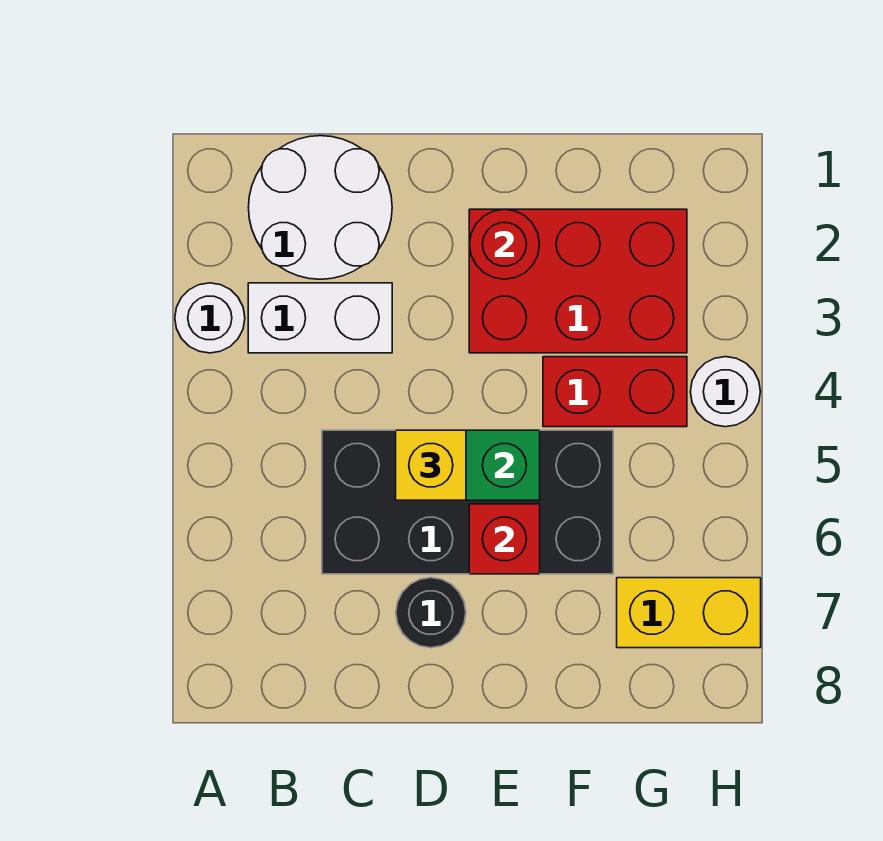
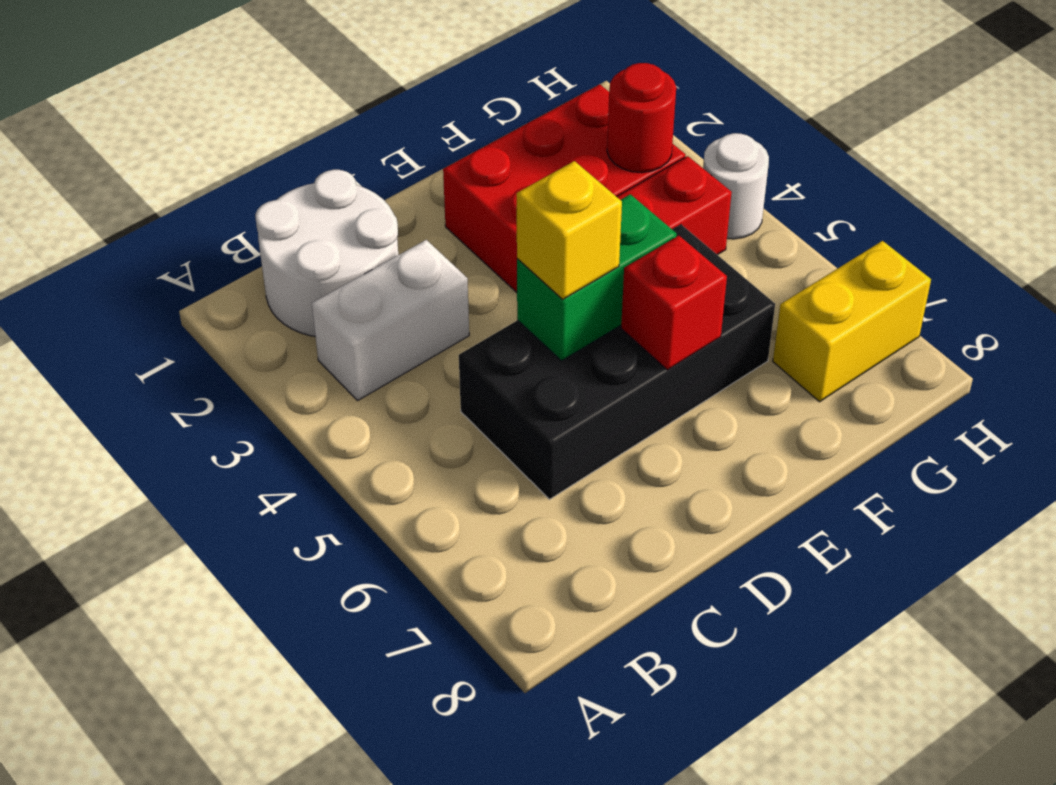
white round brick A3 level 1 -> none
black round brick D7 level 1 -> none
red round brick E2 level 2 -> red round brick G3 level 2

